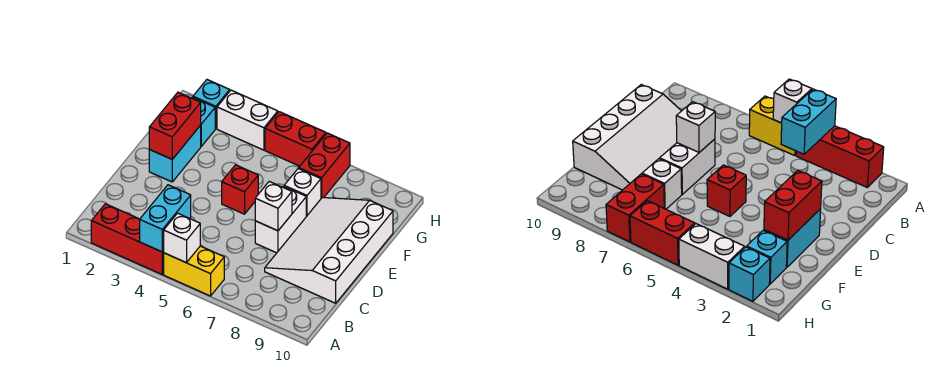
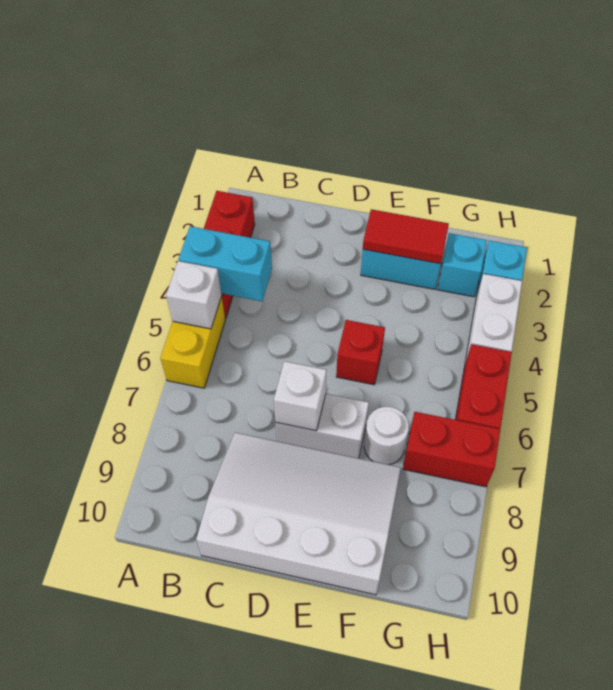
red brick E2:F2 level 2 -> red tile E2:F2 level 2
white brick F7 level 1 -> white round brick F7 level 1

